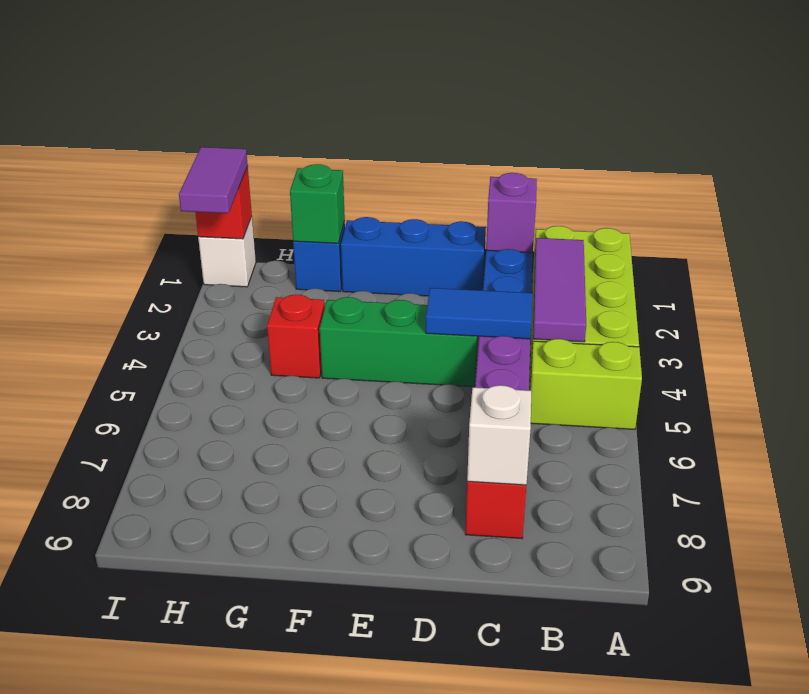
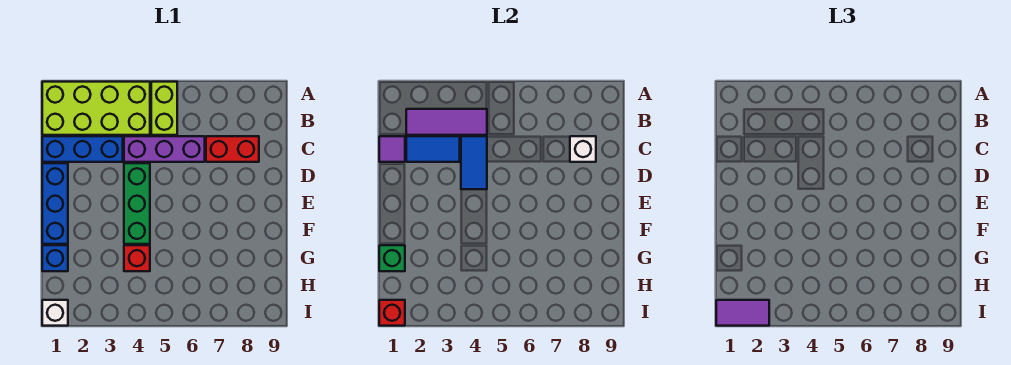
purple brick C1 level 2 -> purple tile C1 level 2
none -> blue tile C2:C3 level 2

